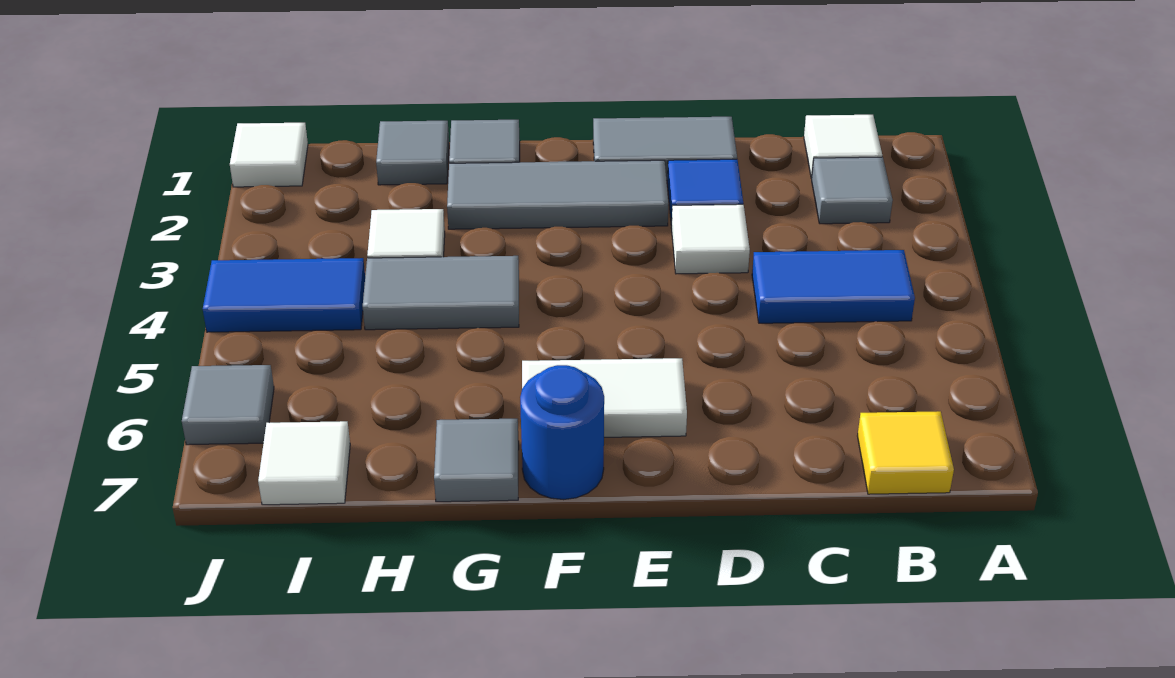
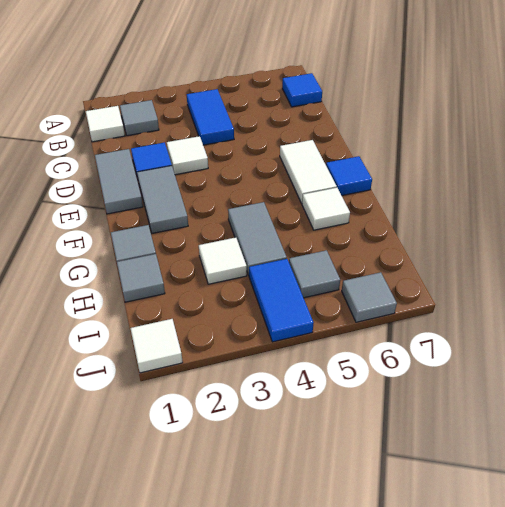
yellow tile B7 level 1 -> blue tile B7 level 1
grey tile E2:G2 level 1 -> grey tile E2:F2 level 1
blue round brick F7 level 1 -> blue tile F7 level 1
grey tile G7 level 1 -> grey tile I5 level 1
white tile I7 level 1 -> white tile G6 level 1

